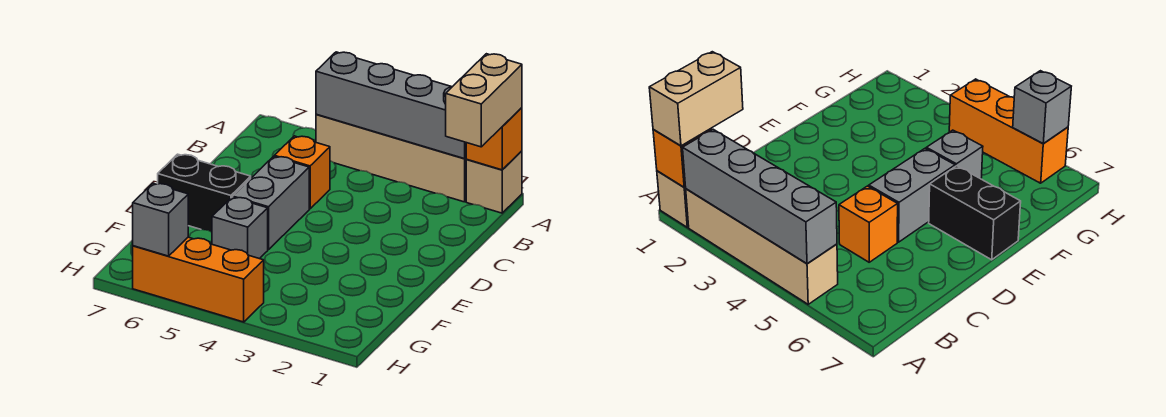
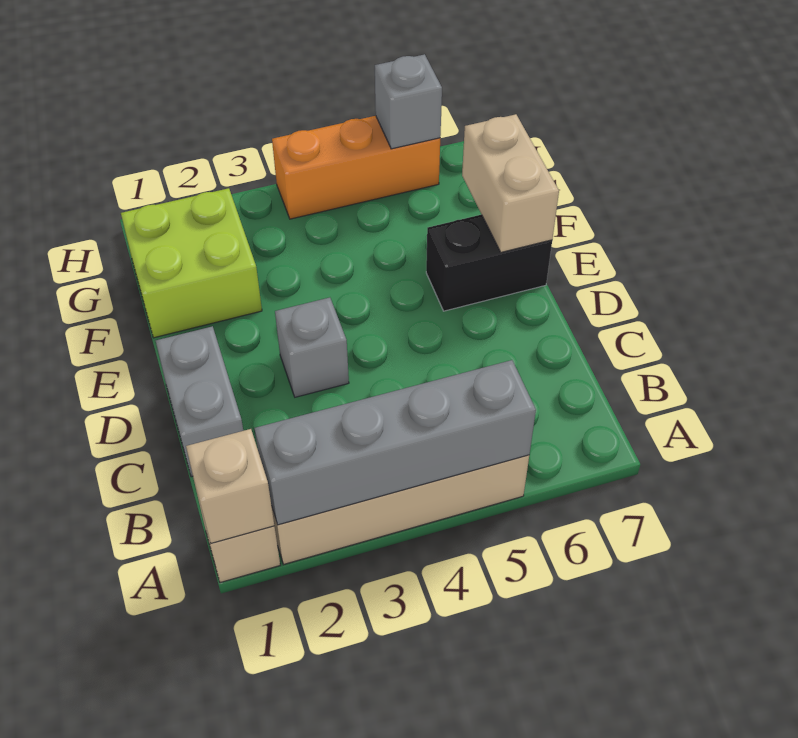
orange brick A1 level 2 -> tan brick A1 level 2
tan brick A1:B1 level 3 -> tan brick E7:F7 level 2
orange brick C5 level 1 -> none
grey brick D5:E5 level 1 -> grey brick C1:D1 level 1
none -> lime brick F1:G2 level 1
grey brick F5 level 1 -> grey brick D3 level 1

